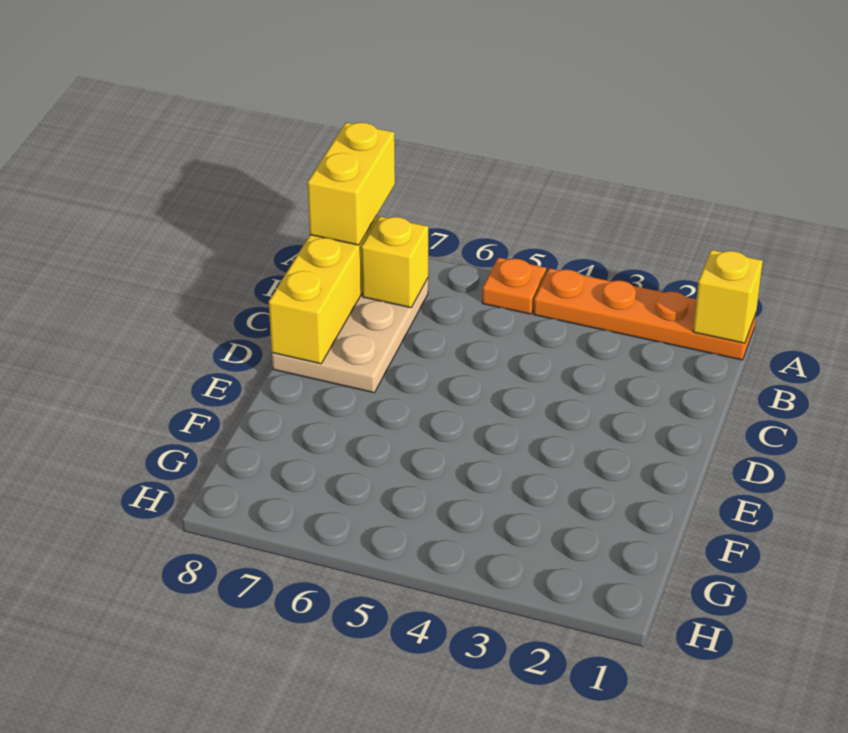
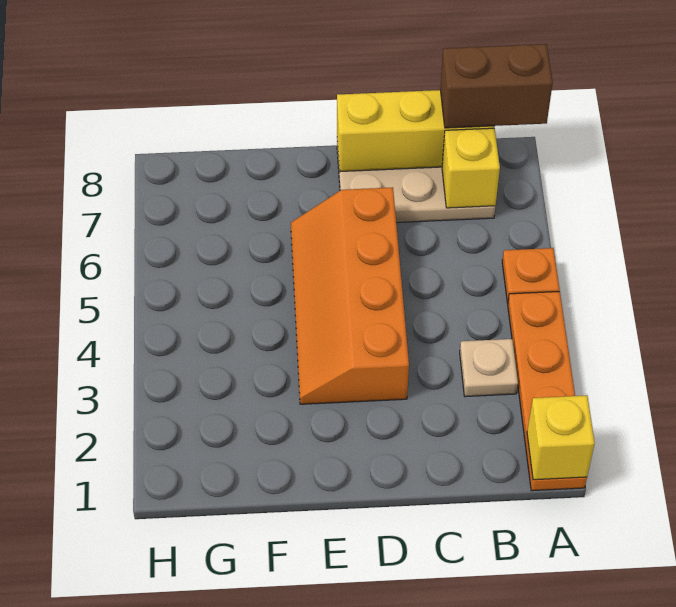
yellow brick A8:B8 level 3 -> brown brick A8:B8 level 3
none -> tan plate B3 level 1
none -> orange slope D3:E6 level 1 top D

